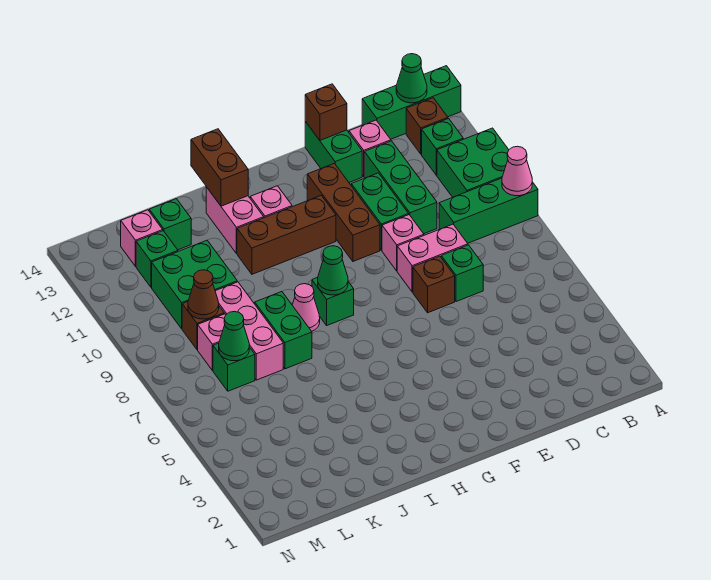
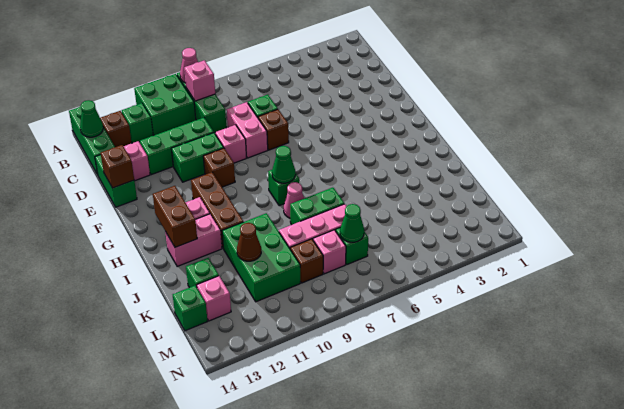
none -> pink brick B9 level 2
green brick E13:E14 level 1 -> green brick D14:E14 level 1
brown brick F10:F12 level 1 -> brown brick F10 level 1
brown brick I13:I14 level 2 -> brown brick H13:I13 level 2
green brick K10:L11 level 1 -> green brick J10:L11 level 1
brown cone L9 level 2 -> brown cone K11 level 2
green brick L12 level 1 -> green brick L14 level 1

